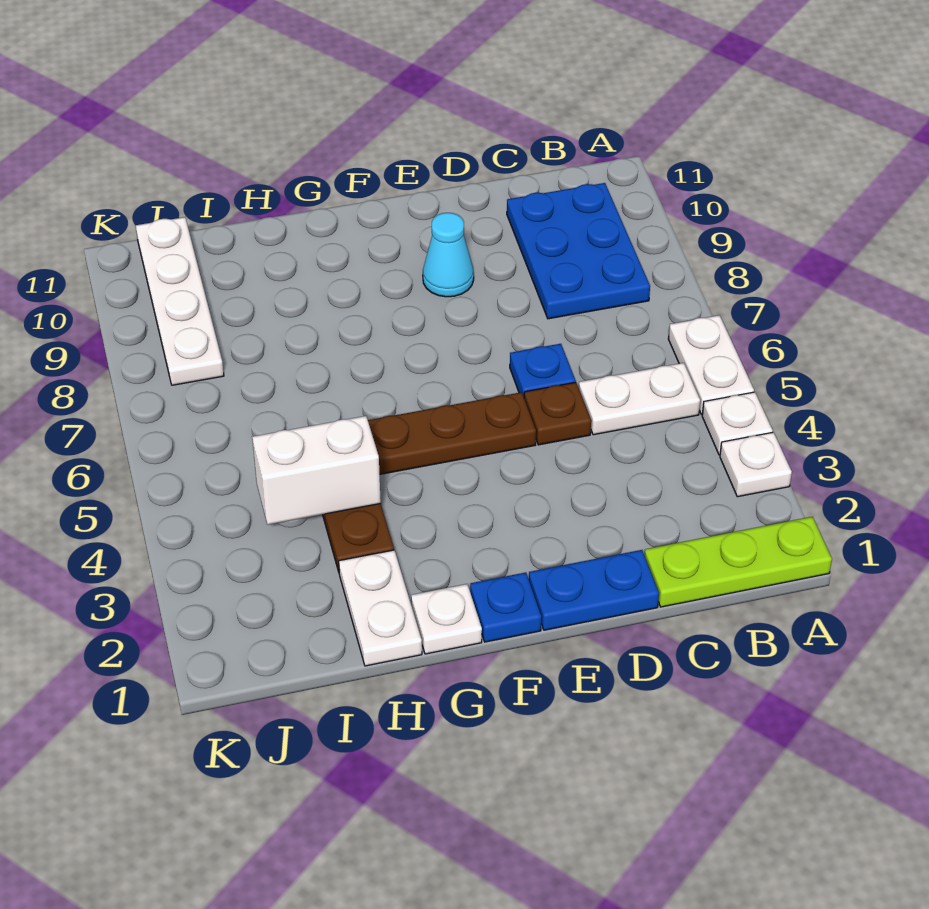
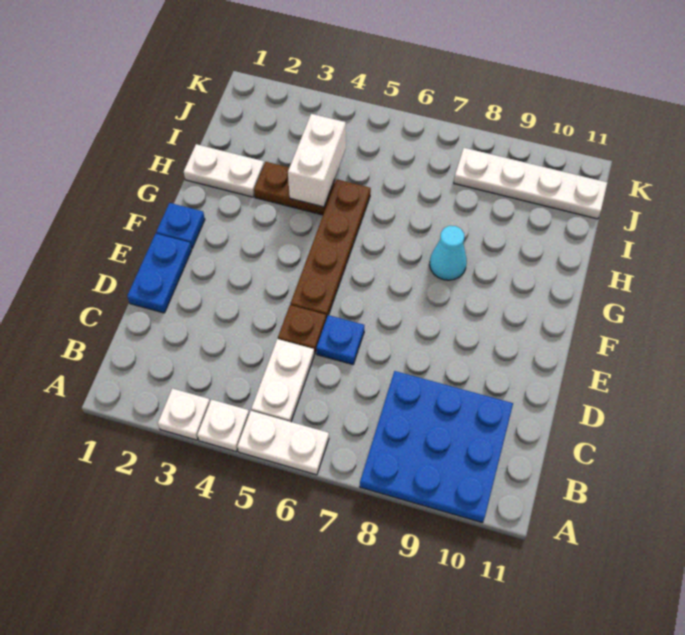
lime plate A1:C1 level 1 -> none
blue plate B8:C10 level 1 -> blue plate A8:C10 level 1
cyan cone E9 level 1 -> cyan cone G8 level 1
white plate G1 level 1 -> none

